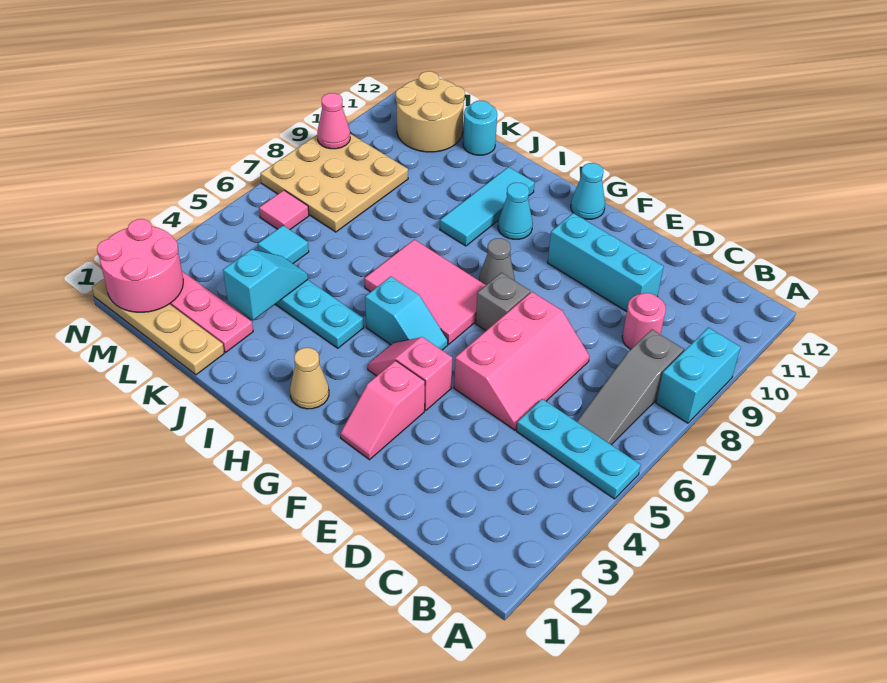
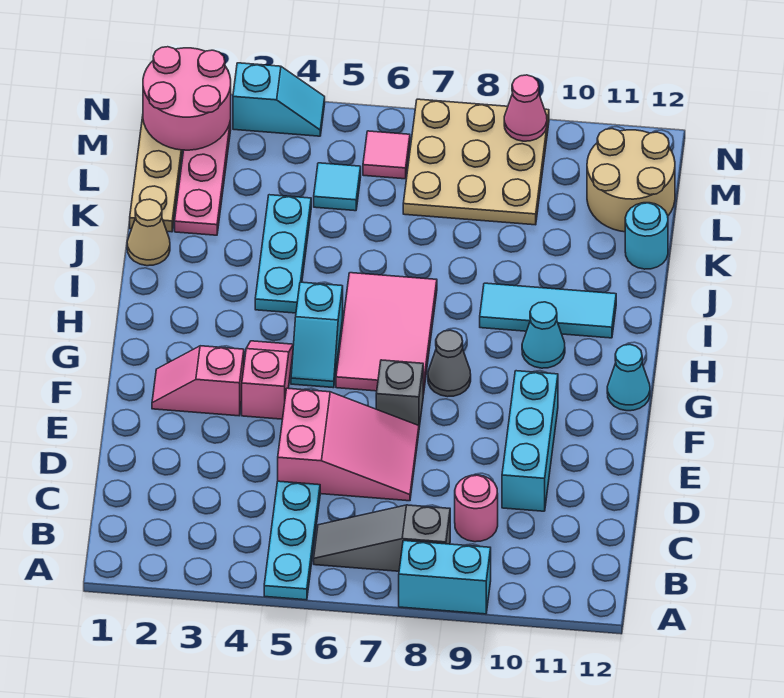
pink slope D5:E7 level 1 top E -> pink slope D5:E7 level 1 top 5
tan cone H2 level 1 -> tan cone J1 level 1
cyan slope K3:K4 level 2 top 3 -> cyan slope N3:N4 level 1 top 3

